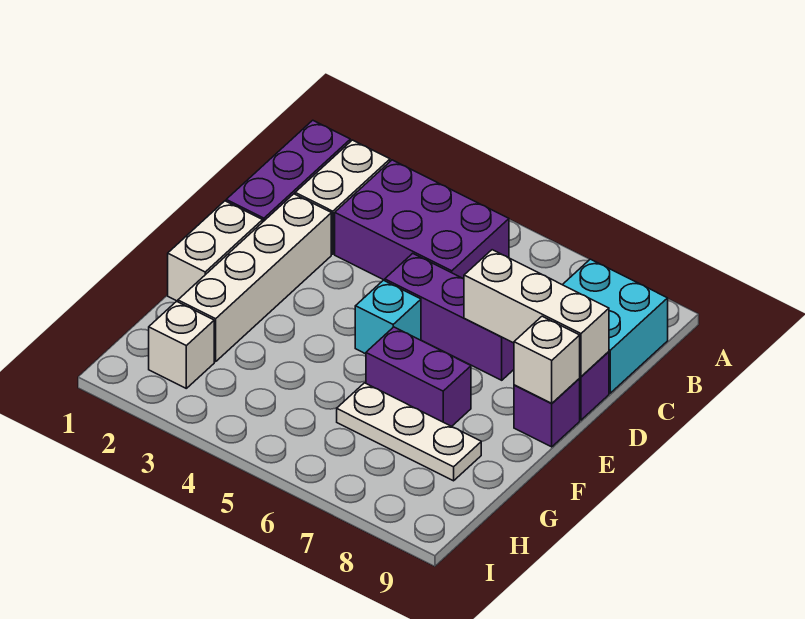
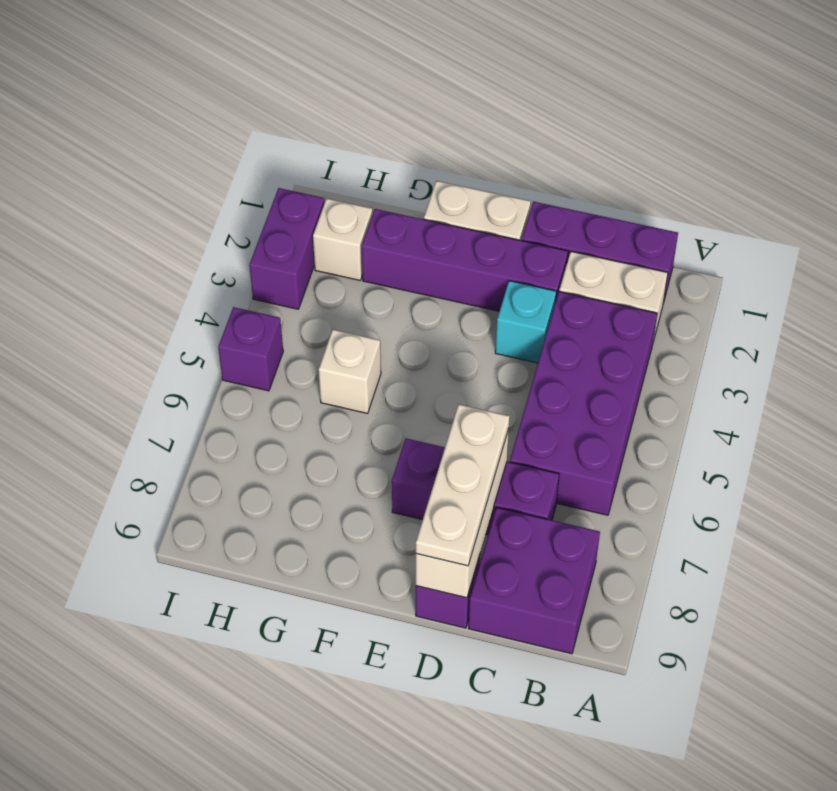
purple brick B3:C5 level 1 -> purple brick B3:C6 level 1
cyan brick B8:C9 level 1 -> purple brick B8:C9 level 1
white brick D2:G2 level 1 -> purple brick D2:G2 level 1
purple brick D5:D7 level 1 -> purple brick C7:E7 level 1
cyan brick E5 level 1 -> cyan brick D3 level 1
purple brick E9 level 1 -> purple brick I5 level 1
white brick E9 level 2 -> white brick G5 level 1
purple brick F6:F7 level 1 -> purple brick I2:I3 level 1
white plate G6:G8 level 1 -> white plate D7:D9 level 3

